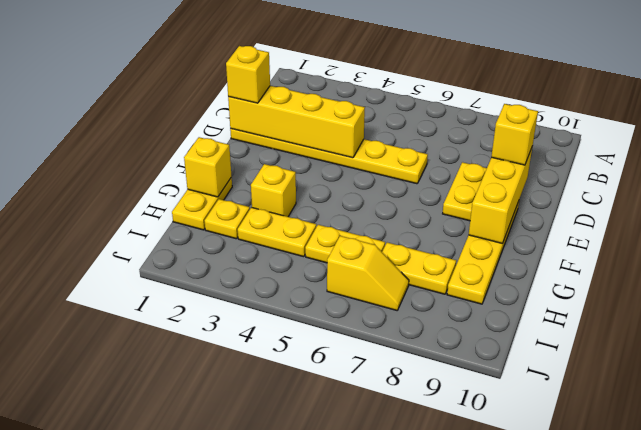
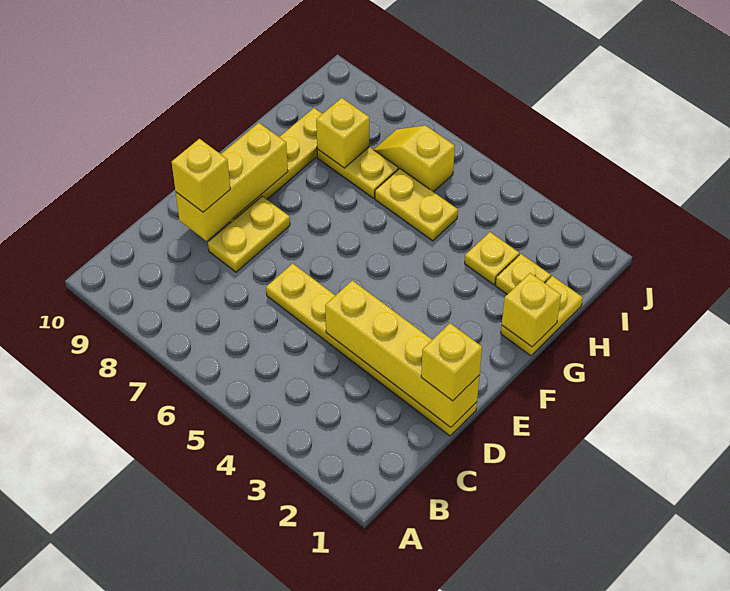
yellow brick G3 level 1 -> yellow brick H8 level 2
yellow plate H3:H4 level 1 -> yellow plate H3 level 1

